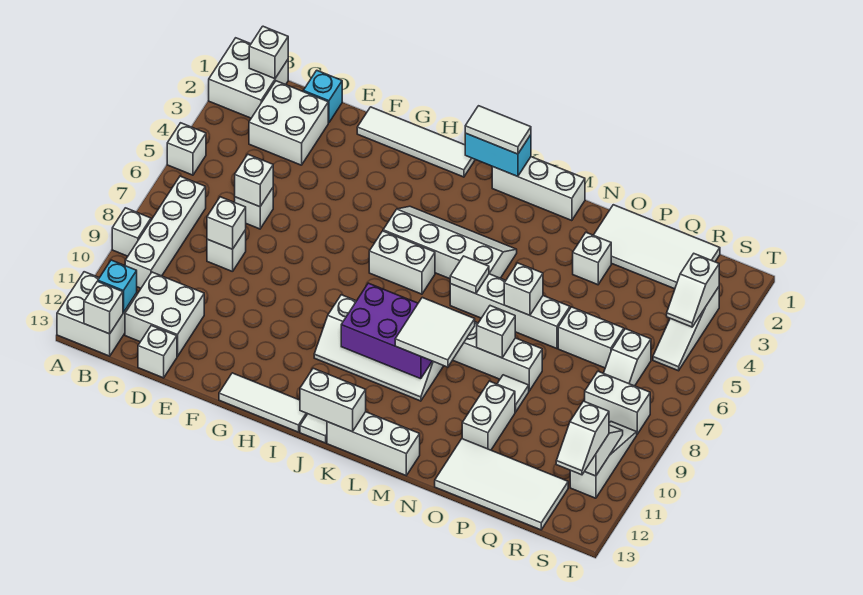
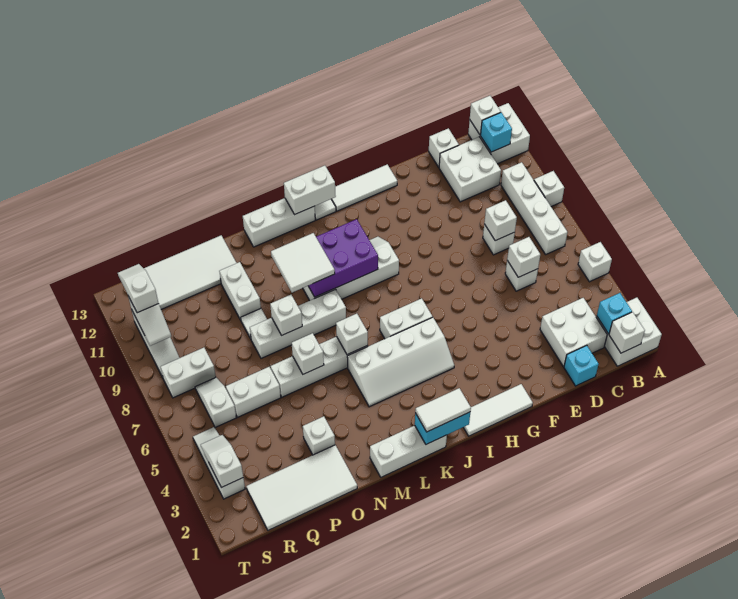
none -> cyan brick B2 level 2
white tile F1:I1 level 1 -> white tile G1:I1 level 1
white tile L6 level 2 -> white brick L6 level 2

